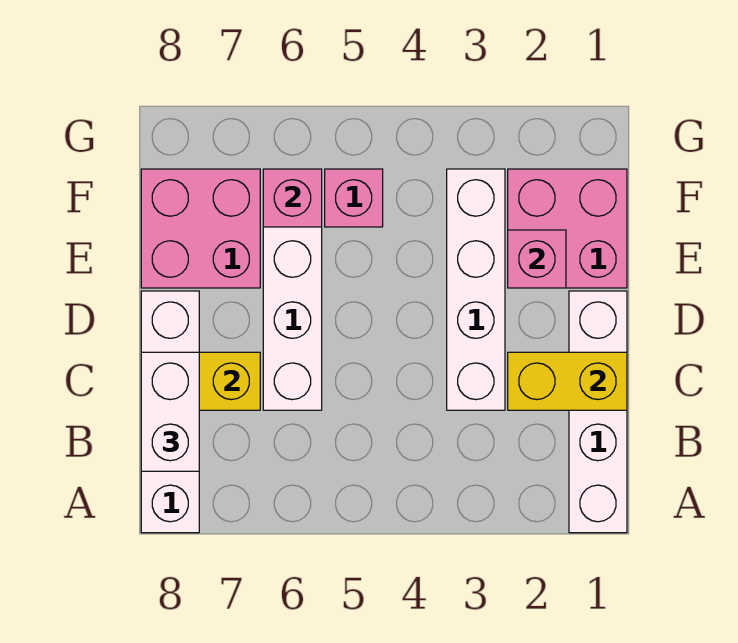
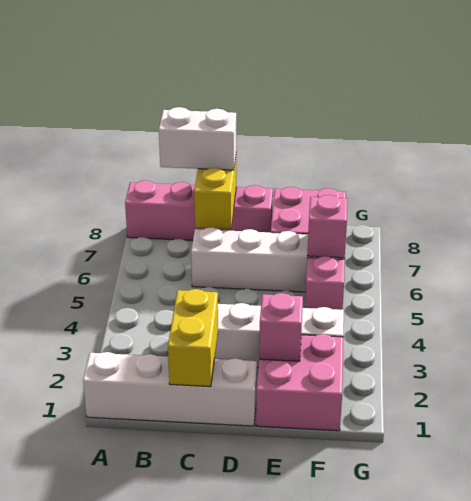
white brick A8:D8 level 1 -> pink brick A8:D8 level 1

